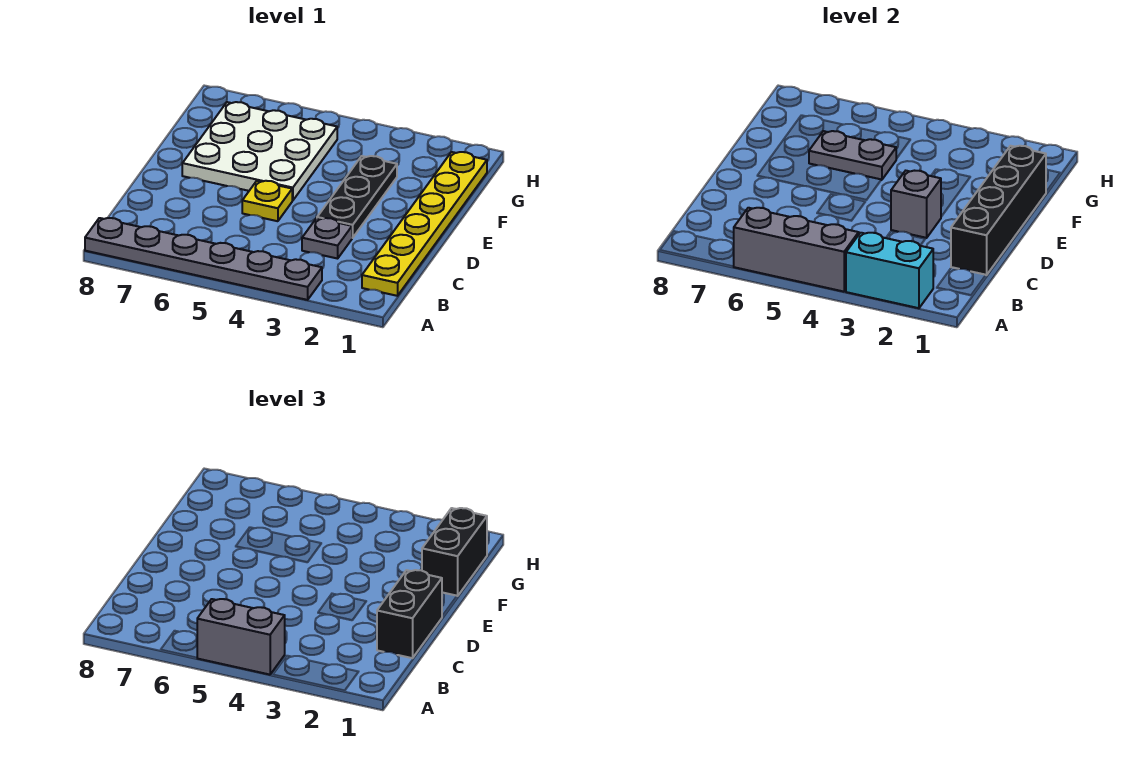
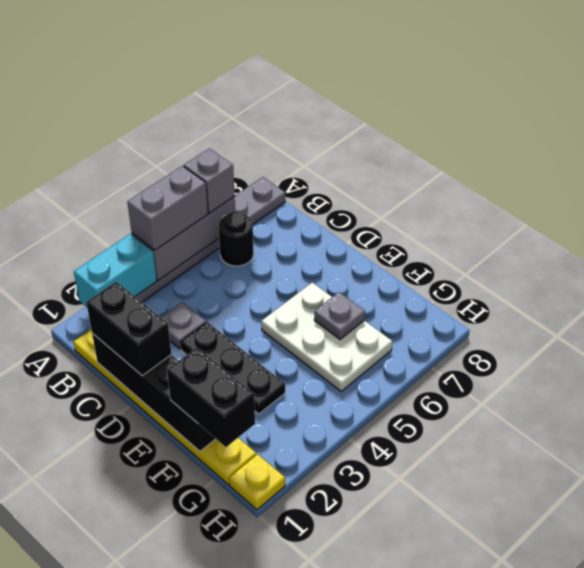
none -> black round brick B6 level 1
grey brick D3 level 2 -> grey brick A6 level 3
yellow plate D5 level 1 -> yellow plate H1 level 1
white plate E5:G7 level 1 -> white plate E5:G6 level 1
grey plate F5:F6 level 2 -> grey plate F6 level 2

